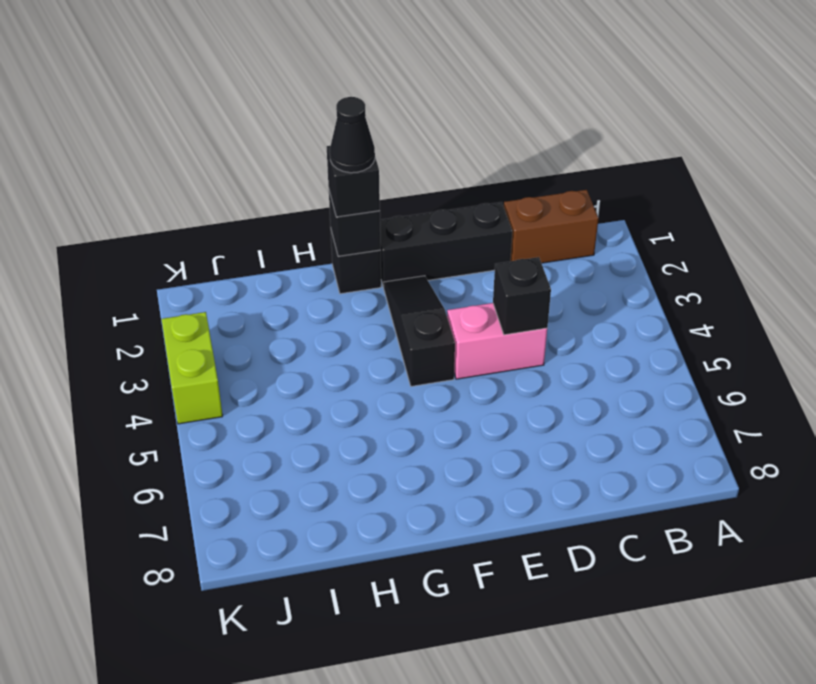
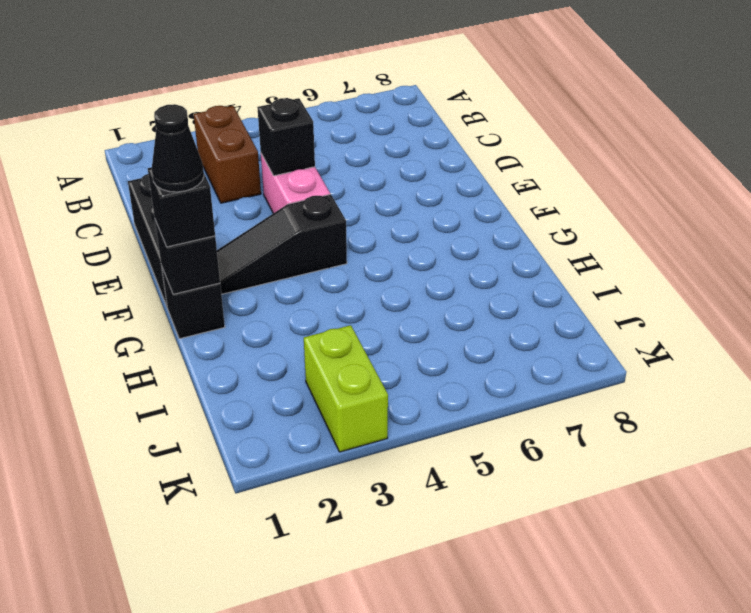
brown brick B1:C1 level 1 -> brown brick B3:C3 level 1
lime brick K3:K4 level 1 -> lime brick J3:K3 level 1

